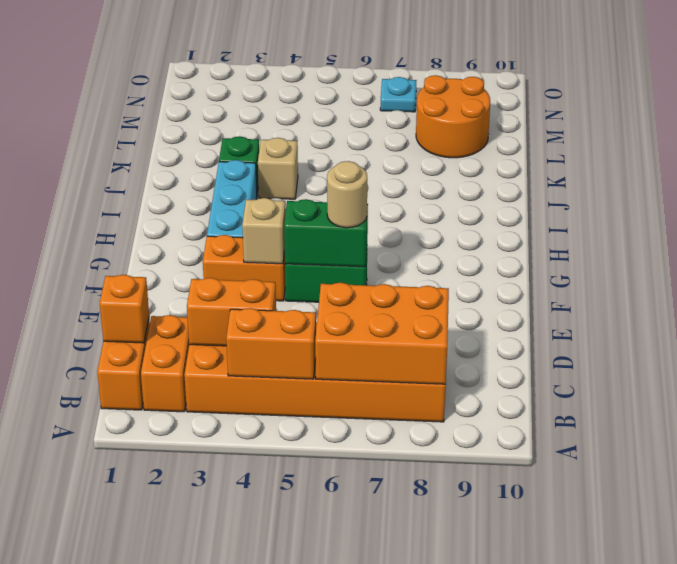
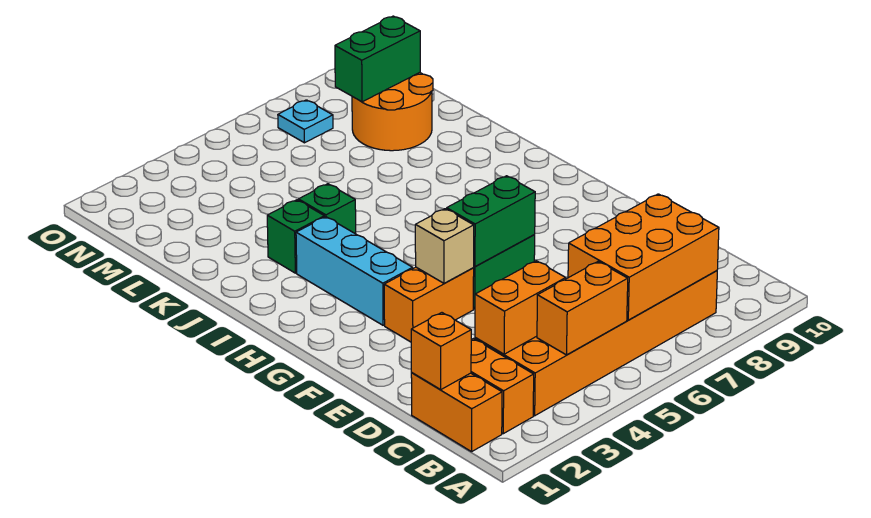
tan round brick F6 level 3 -> none
tan brick J4 level 1 -> green brick J4 level 1
none -> green brick M8:M9 level 2

